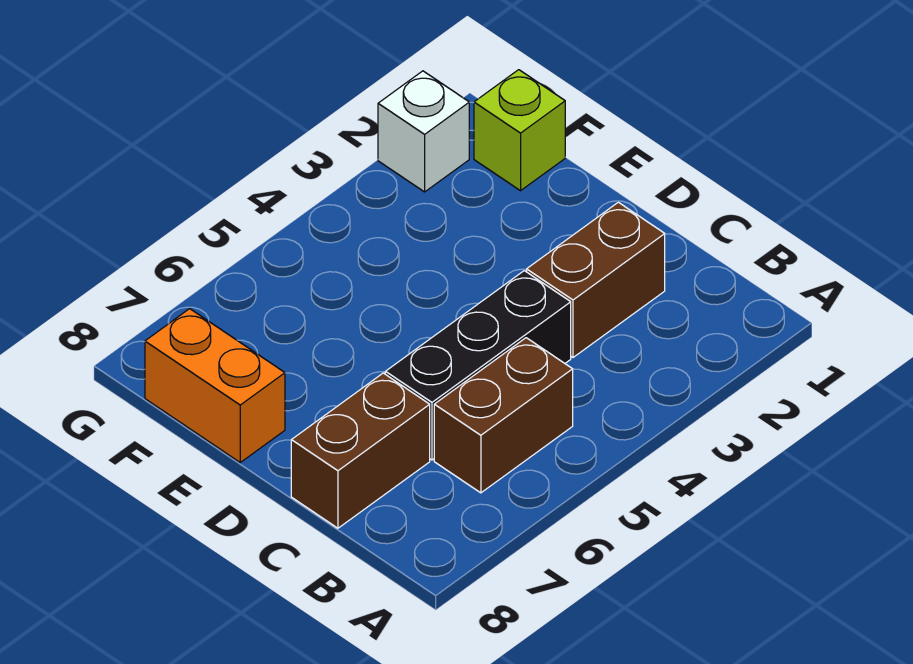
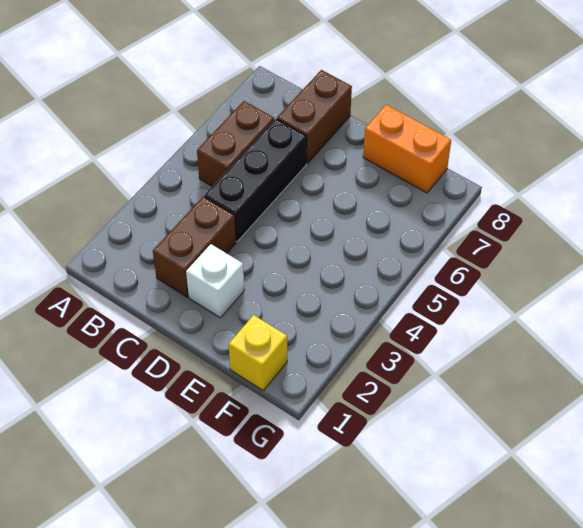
lime brick F1 level 1 -> yellow brick F1 level 1
white brick G2 level 1 -> white brick D2 level 1

